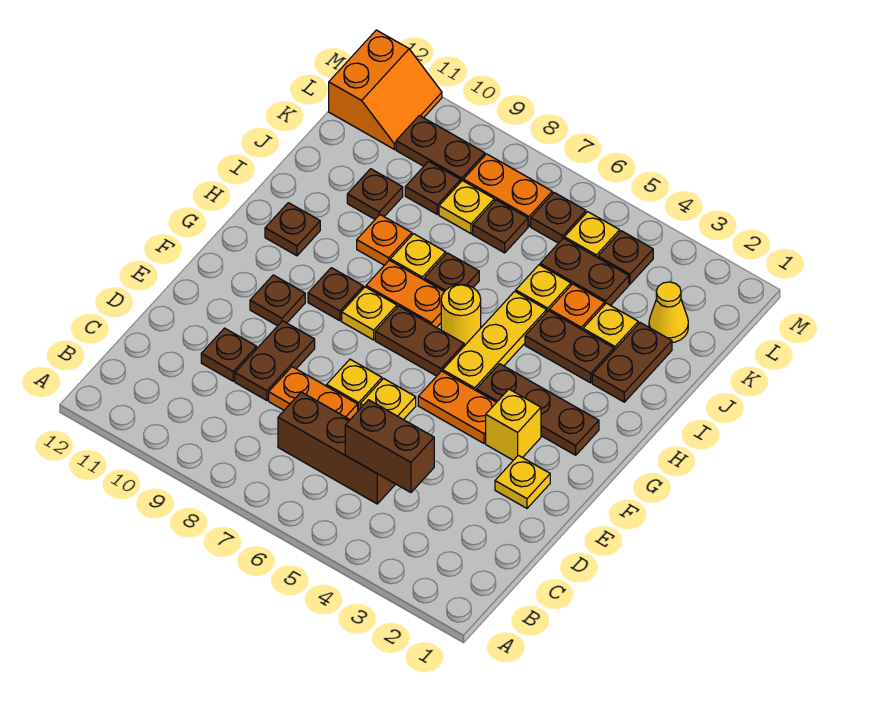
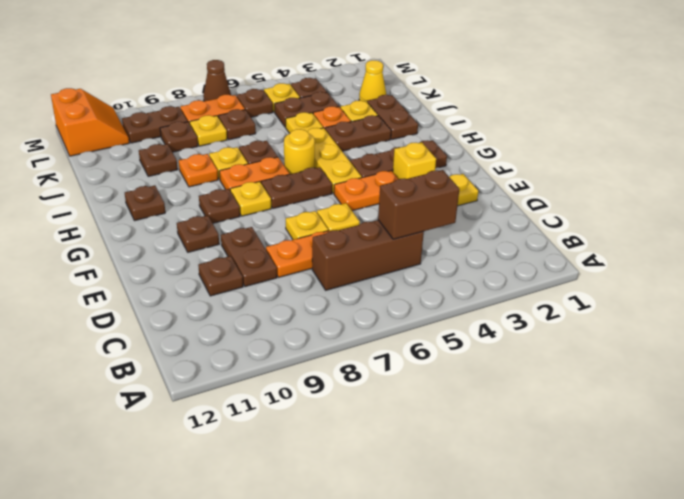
none -> brown cone M7 level 1

